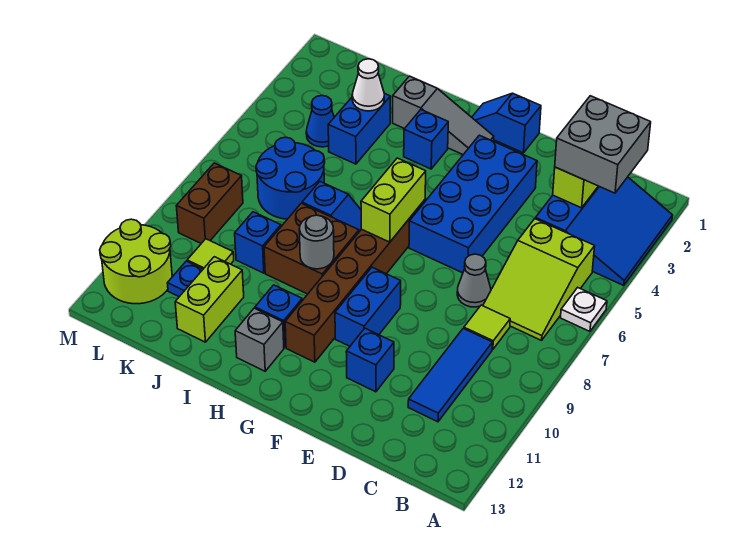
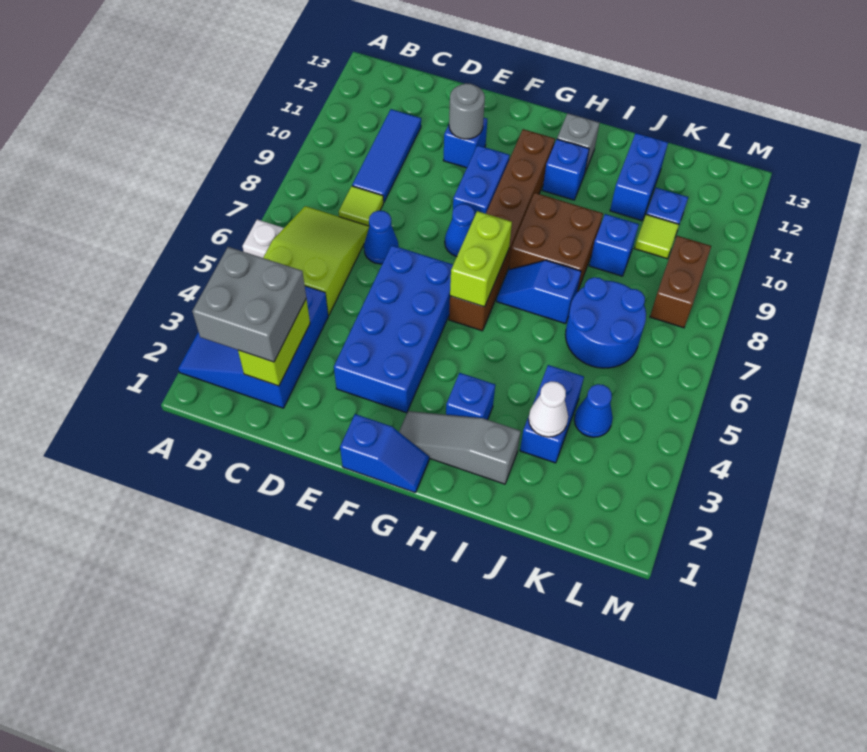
grey cone D7 level 1 -> blue cone D7 level 1
none -> blue cone F8 level 1
grey round brick H9 level 2 -> grey round brick E11 level 2
lime brick J11:J12 level 1 -> blue brick J11:J12 level 1
lime round brick L11:M12 level 1 -> none

